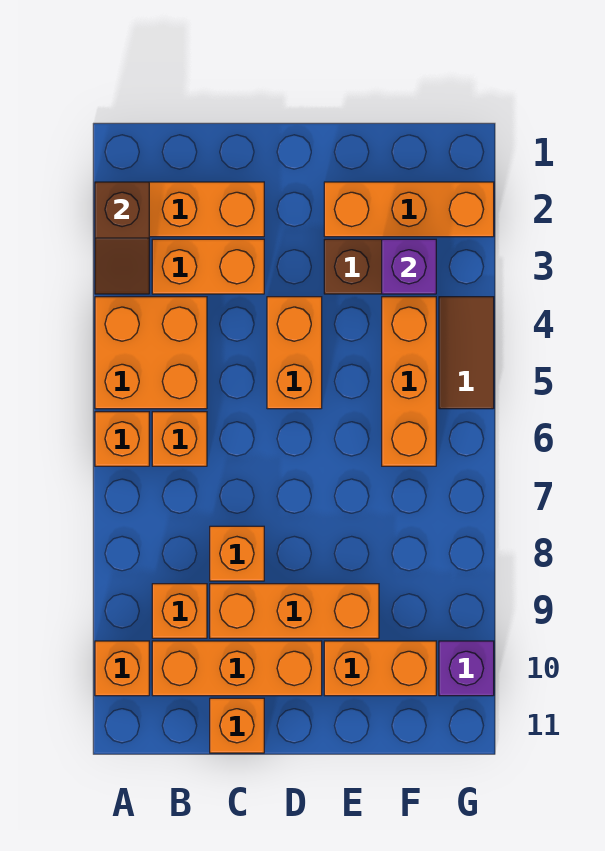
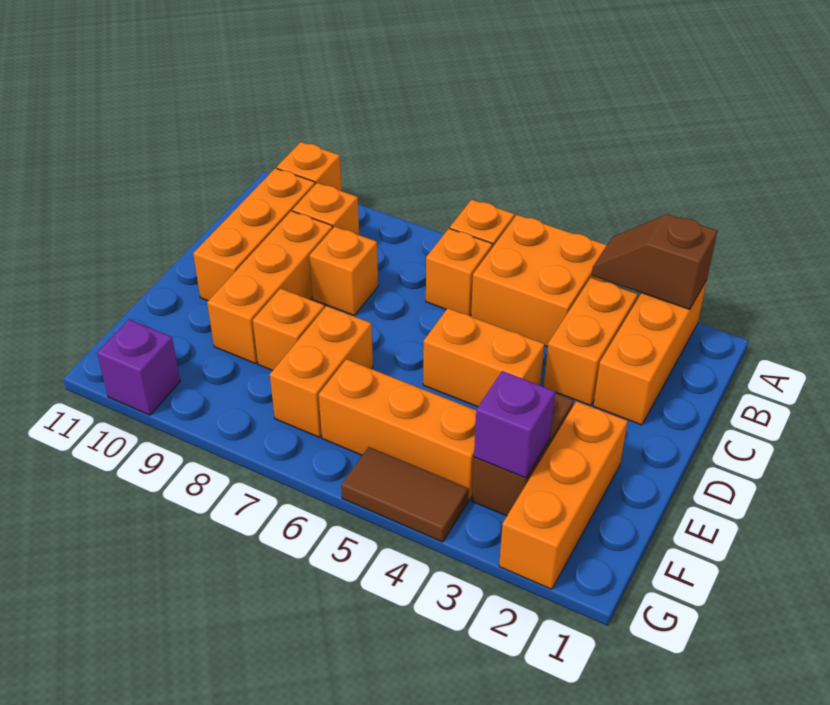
orange brick C11 level 1 -> orange brick E8 level 1
orange brick E10:F10 level 1 -> orange brick E7:F7 level 1

